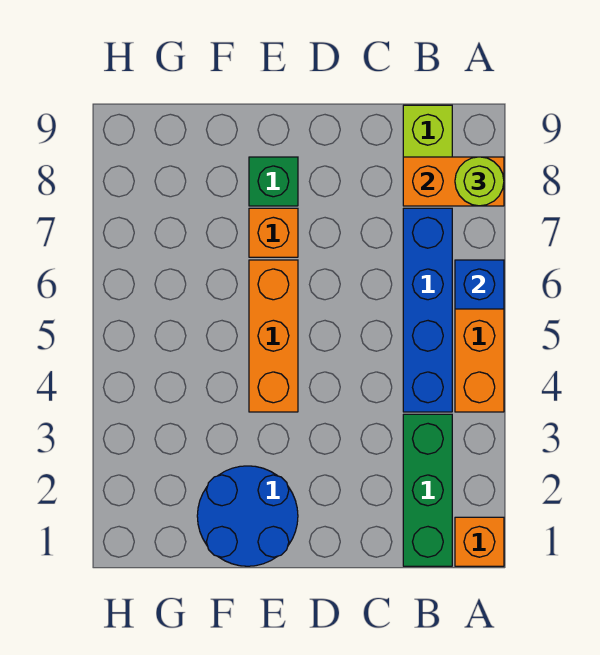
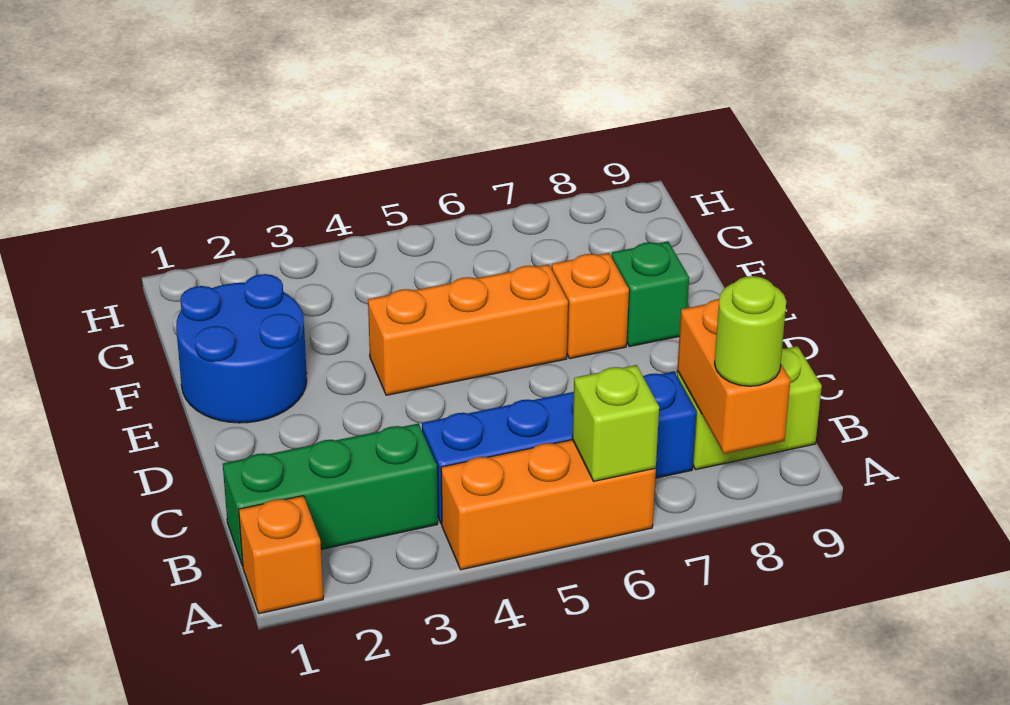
blue brick A6 level 2 -> lime brick A6 level 2

